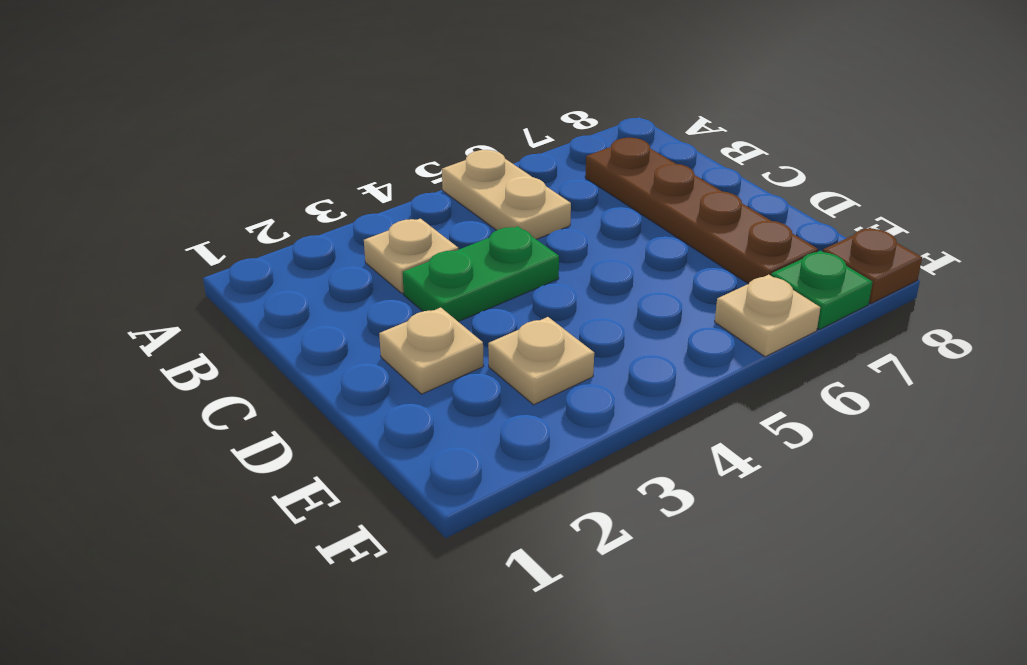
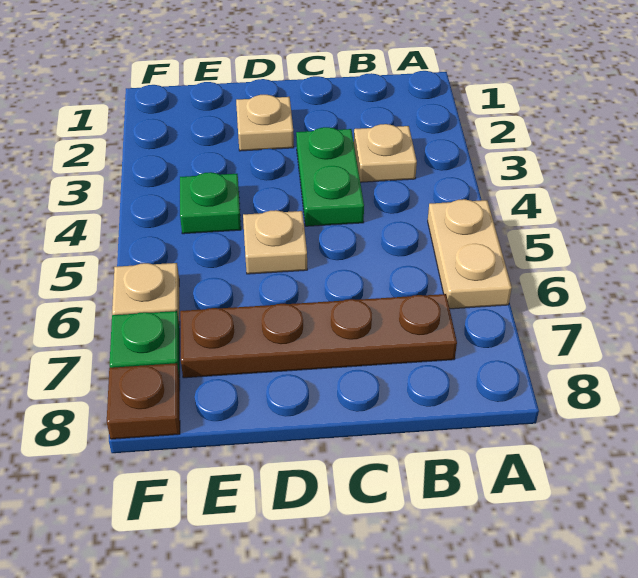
tan plate A5:B5 level 1 -> tan plate A5:A6 level 1
tan plate E3 level 1 -> tan plate D5 level 1
none -> green plate E4 level 1

